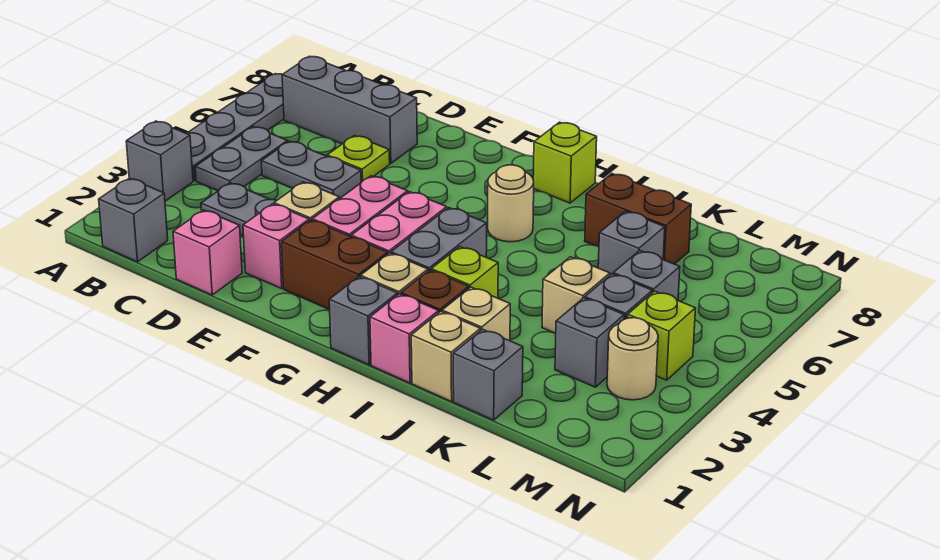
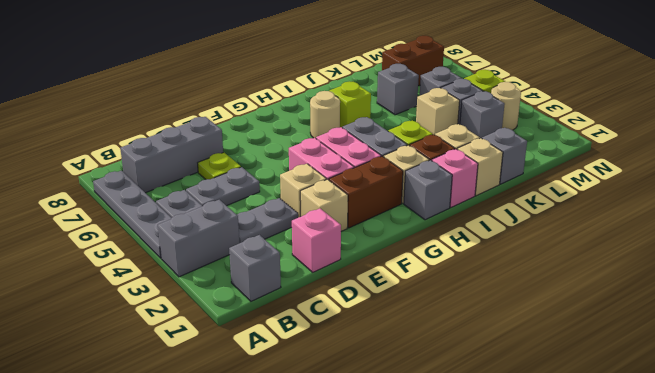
grey brick A3 level 1 -> grey brick A3:B3 level 1
pink brick E2 level 1 -> tan brick E2 level 1
lime brick H8 level 1 -> lime brick I6 level 1
brown brick J7:K7 level 1 -> brown brick L7:M7 level 1

